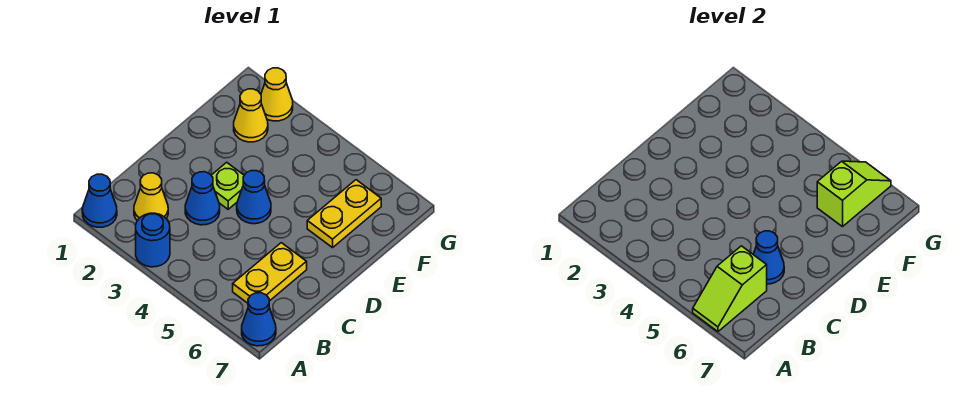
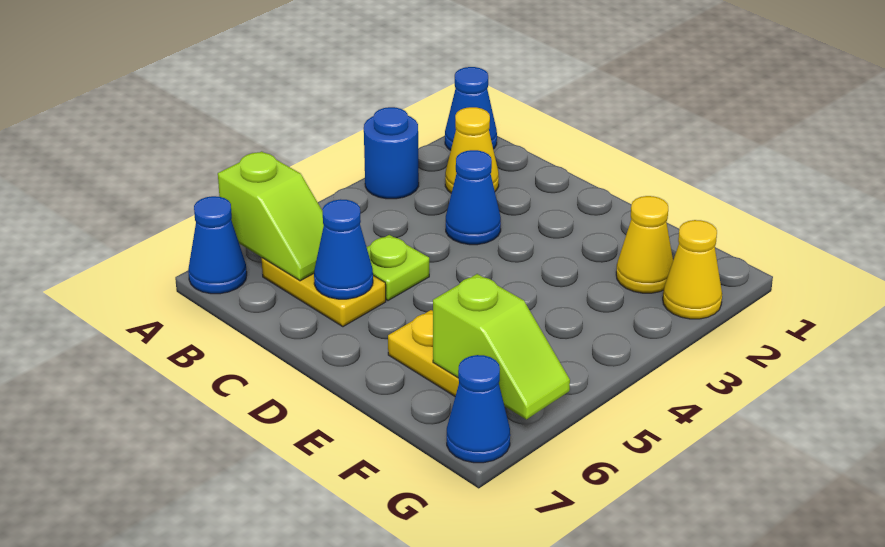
lime slope A6:B6 level 2 top B -> lime slope A6:B6 level 2 top A
lime plate D3 level 1 -> lime plate C5 level 1
blue cone D4 level 1 -> blue cone G7 level 1

